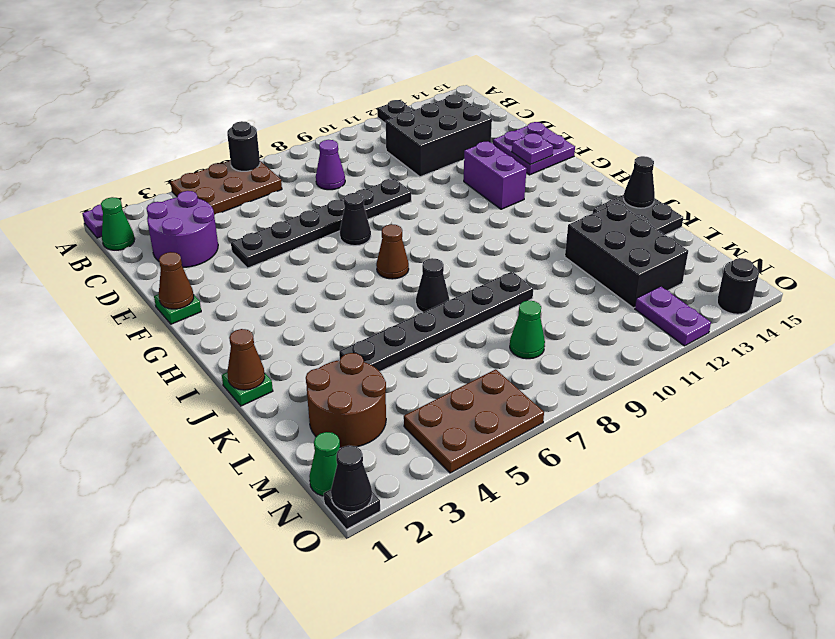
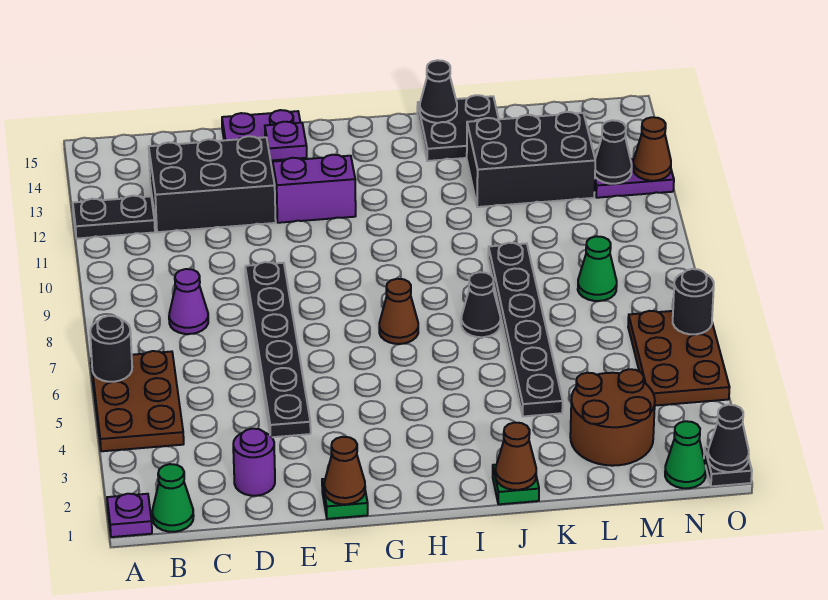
purple round brick C2:D3 level 1 -> purple round brick D2 level 1
black brick C11:D13 level 1 -> black brick C12:E13 level 1
black cone F7 level 1 -> black cone N12 level 2
none -> brown cone O12 level 2
black round brick O14 level 1 -> black round brick O6 level 2

